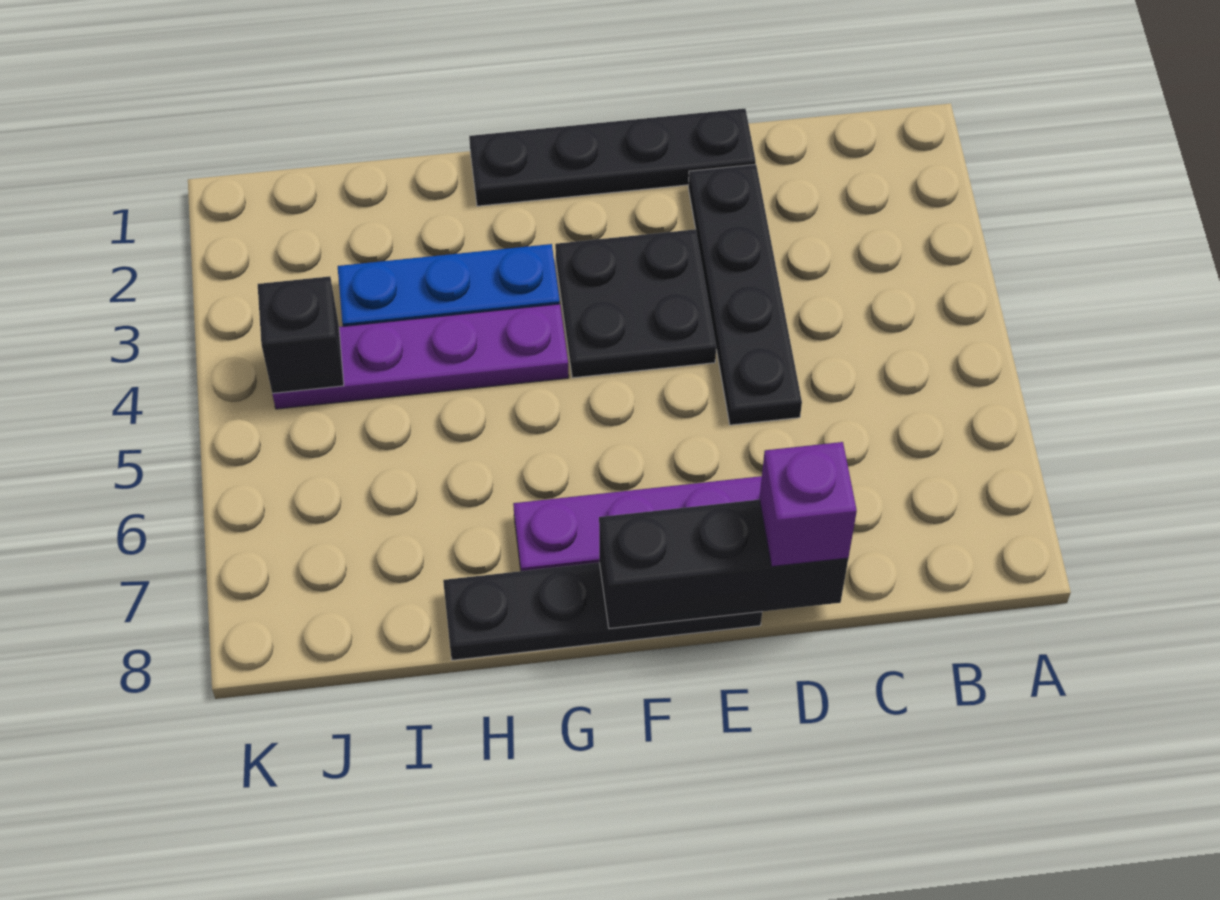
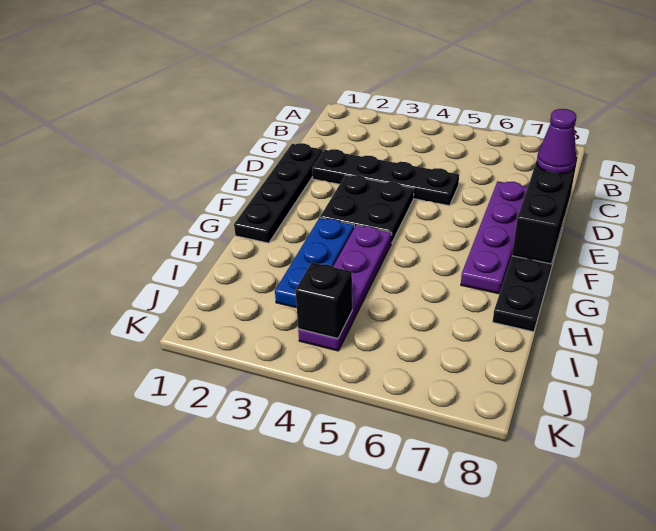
purple brick D8 level 3 -> purple cone D8 level 3

